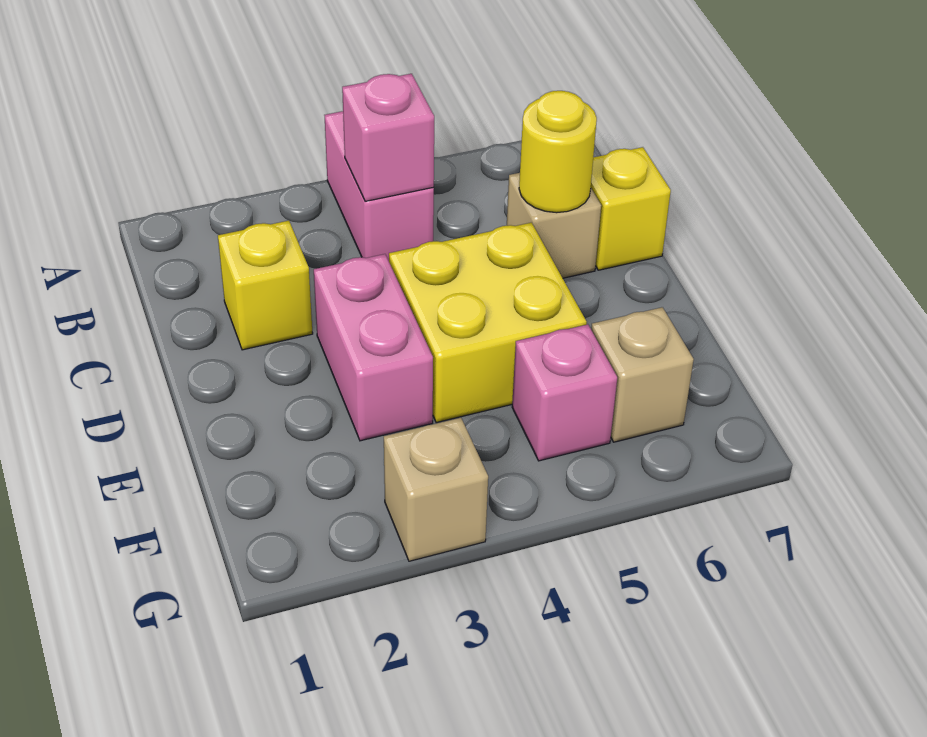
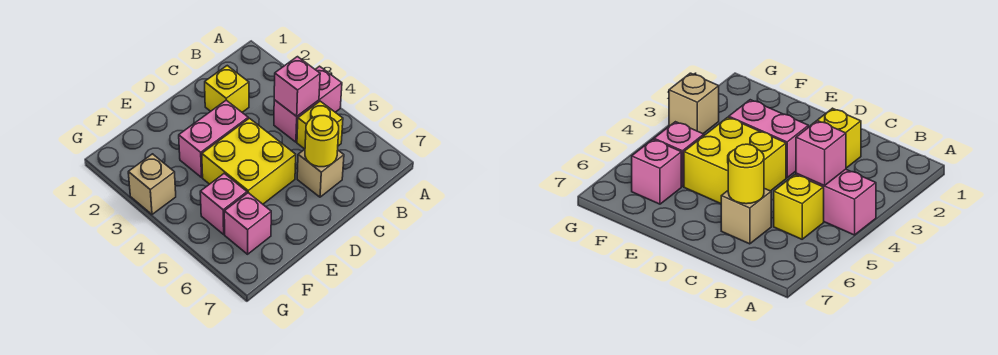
yellow brick C7 level 1 -> yellow brick B5 level 1
tan brick F6 level 1 -> pink brick F6 level 1

